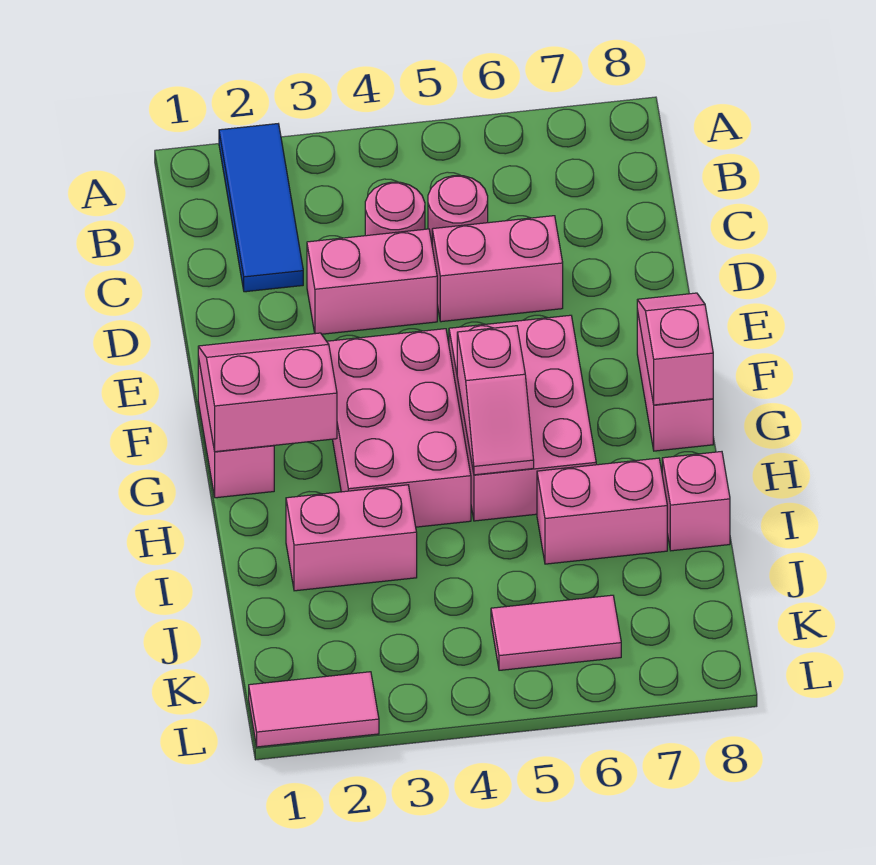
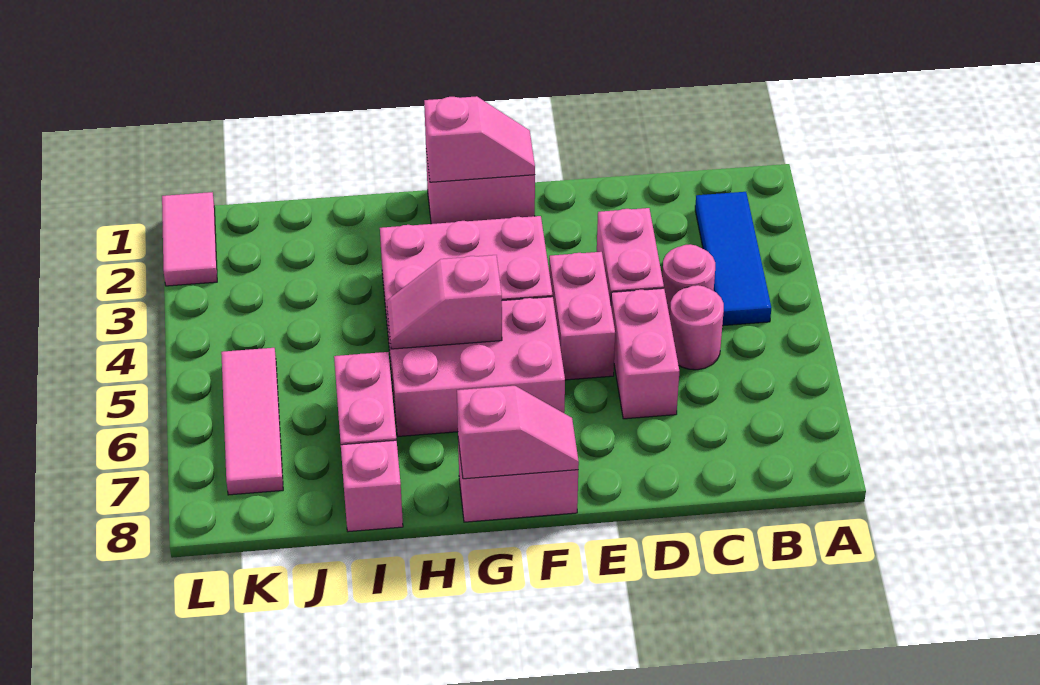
blue tile A2:C2 level 1 -> blue tile B2:B4 level 1
pink slope F1:G2 level 2 top G -> pink slope F1:G1 level 2 top G
pink brick I2:I3 level 1 -> pink brick E4:E5 level 1
pink tile K5:K6 level 1 -> pink tile K5:K7 level 1

